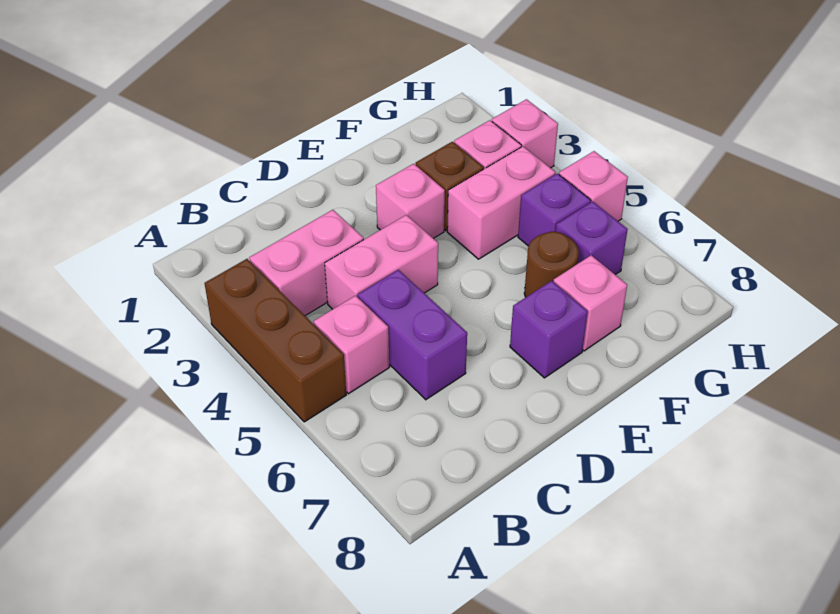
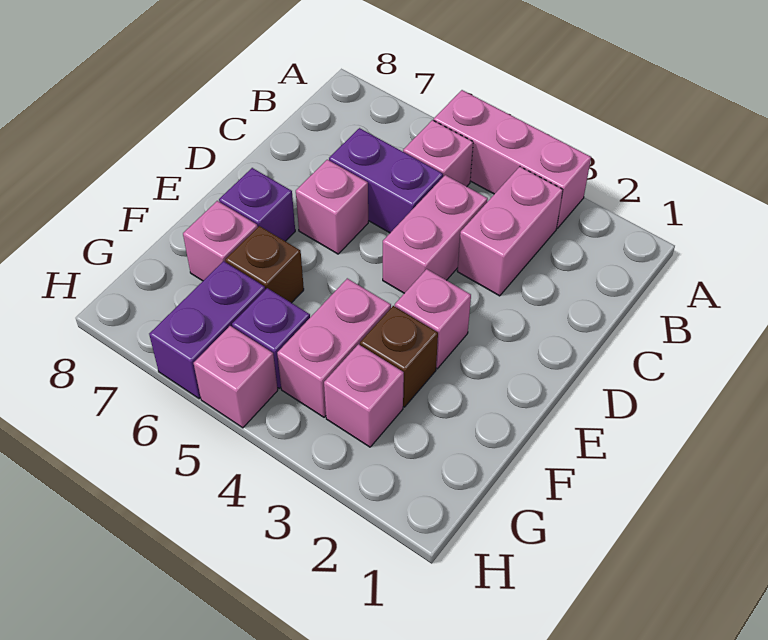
brown brick A3:A5 level 1 -> pink brick A3:A5 level 1
brown round brick F6 level 1 -> brown brick F6 level 1
purple brick G6 level 1 -> purple brick G6:H6 level 1
pink brick H3 level 1 -> pink brick D6 level 1

